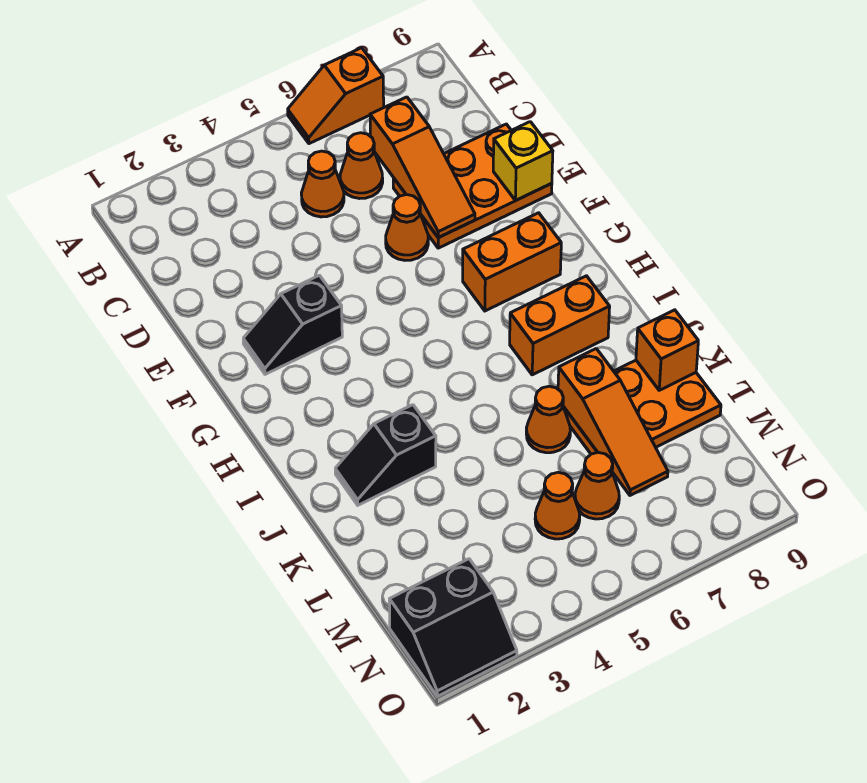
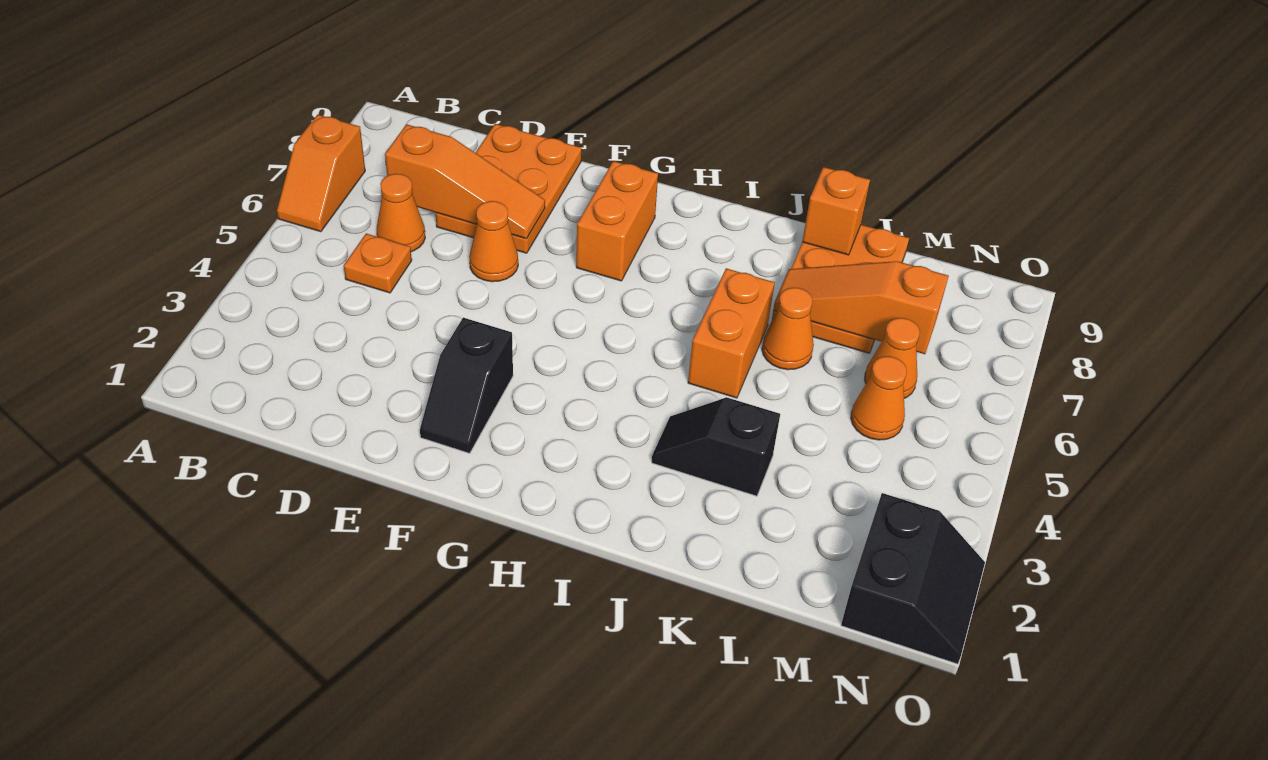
orange cone C5 level 1 -> orange plate C5 level 1
yellow brick E9 level 2 -> none
orange brick I7:I8 level 1 -> orange brick J5:J6 level 1
black slope J2:J3 level 1 top 3 -> black slope J3:K3 level 1 top K
orange slope K7:M7 level 2 top K -> orange slope K7:M7 level 2 top M

